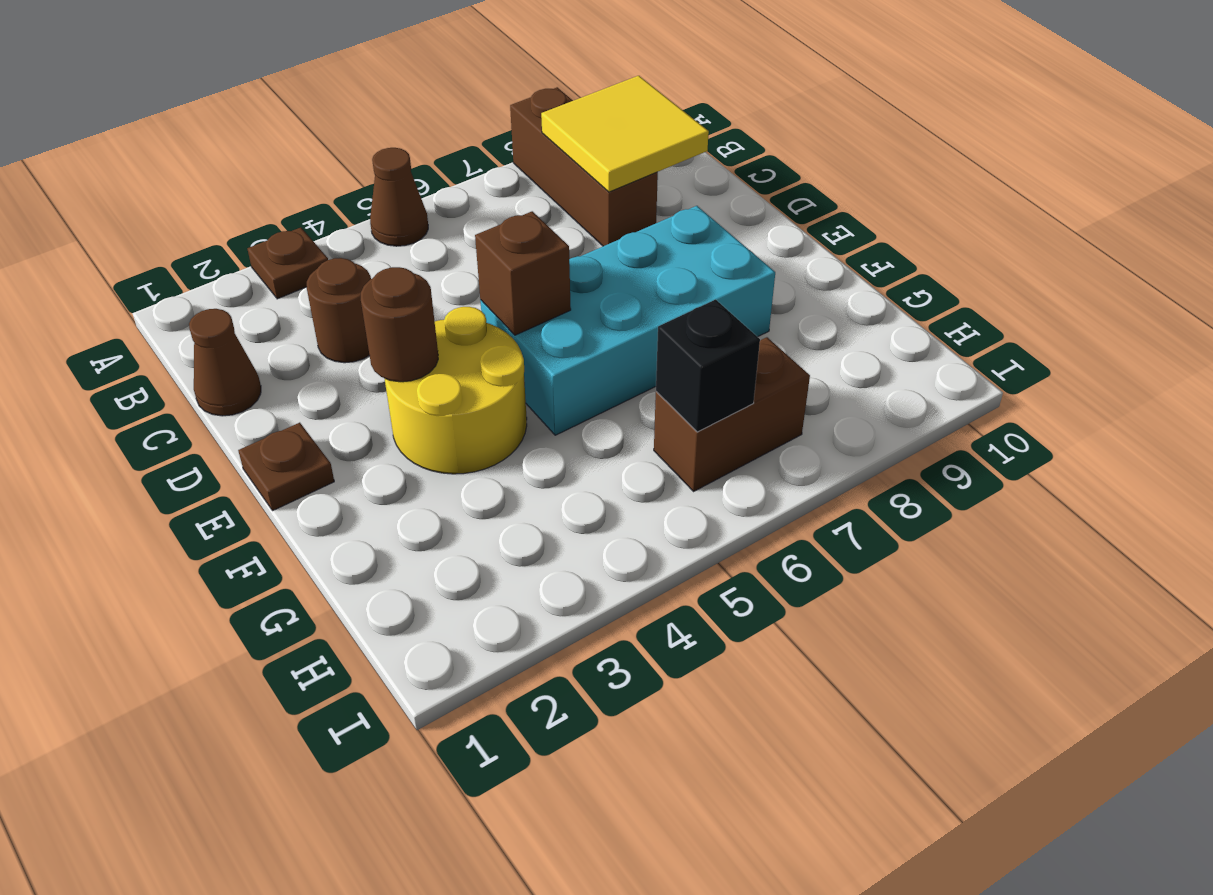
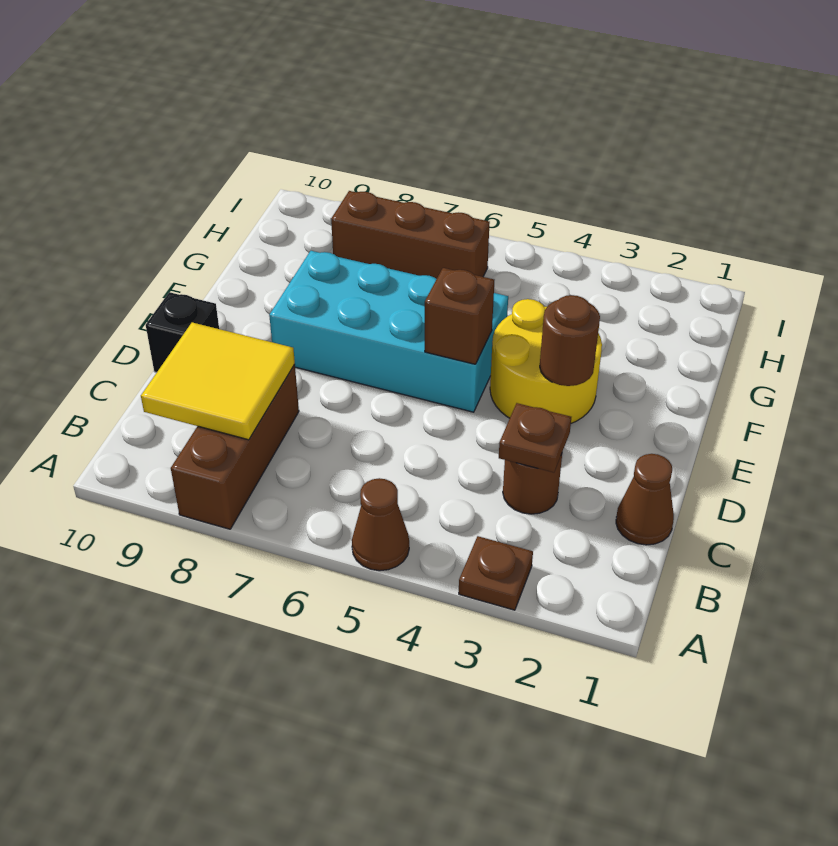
brown plate E1 level 1 -> brown plate C3 level 2
brown brick H6:H7 level 1 -> brown brick H6:H8 level 1
black brick H6 level 2 -> black brick D10 level 1

